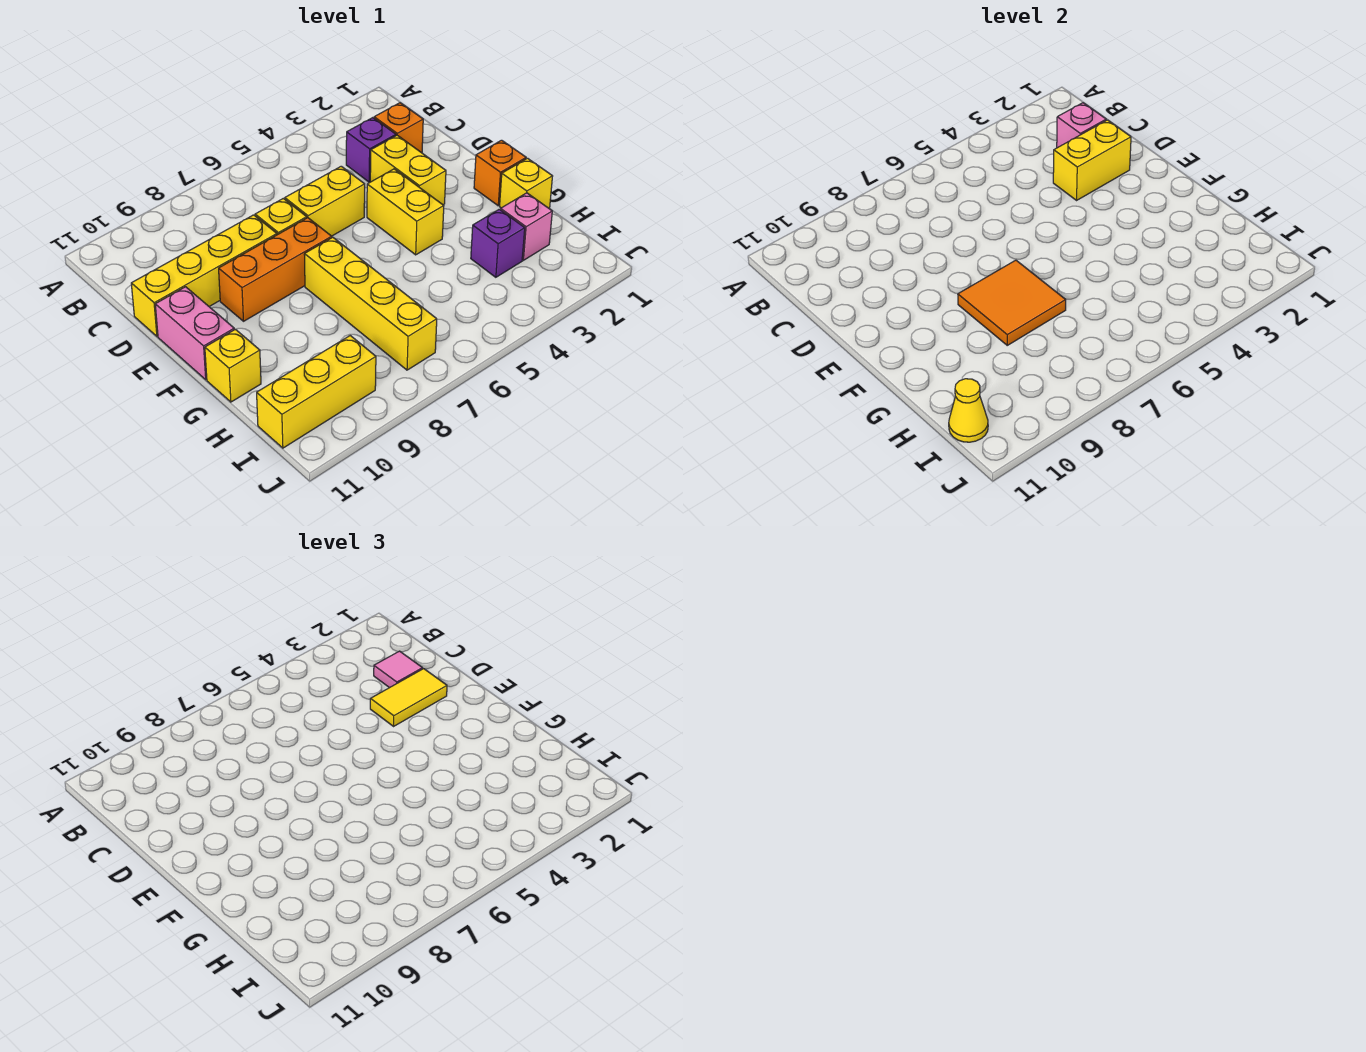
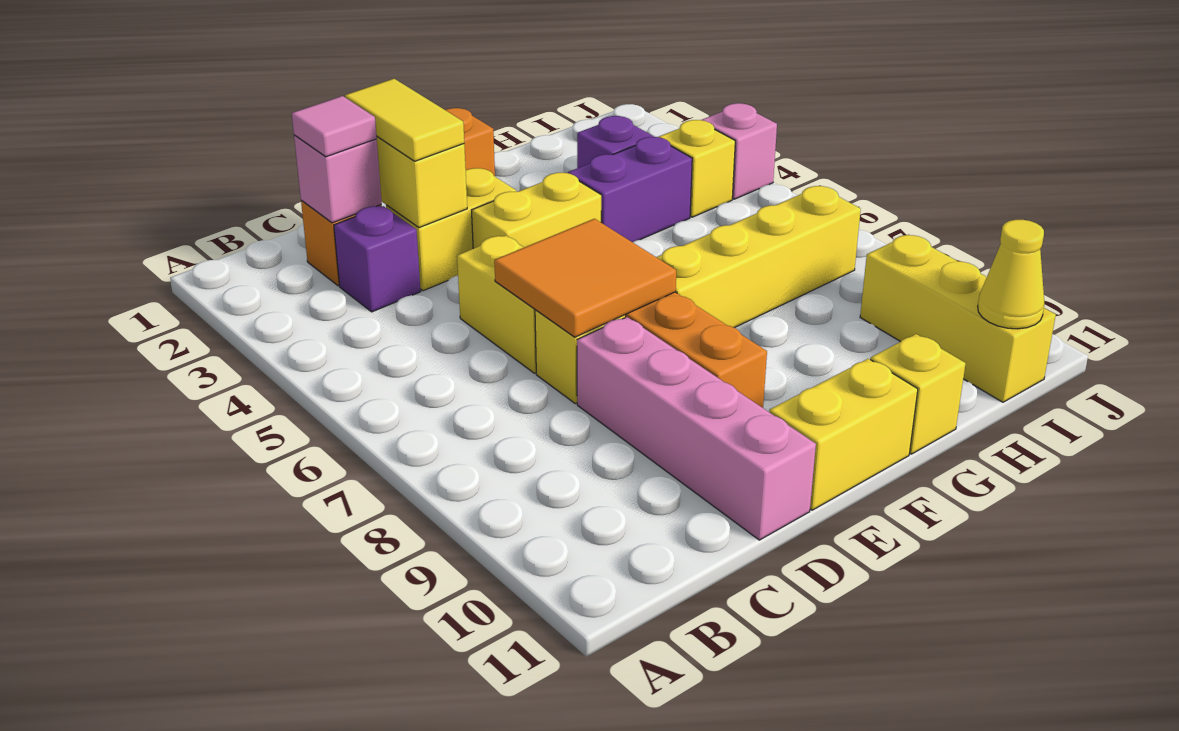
yellow brick D8:D11 level 1 -> pink brick D8:D11 level 1
pink brick E11:F11 level 1 -> yellow brick E11:F11 level 1
orange tile F7:G8 level 2 -> orange tile D6:E7 level 2
yellow brick G1 level 1 -> yellow brick I4 level 1
none -> purple brick G4:H4 level 1
pink brick H2 level 1 -> pink brick J4 level 1

